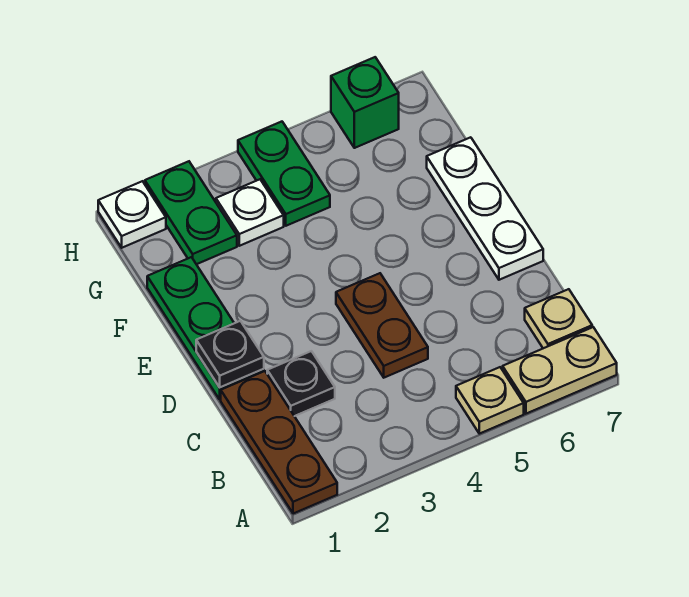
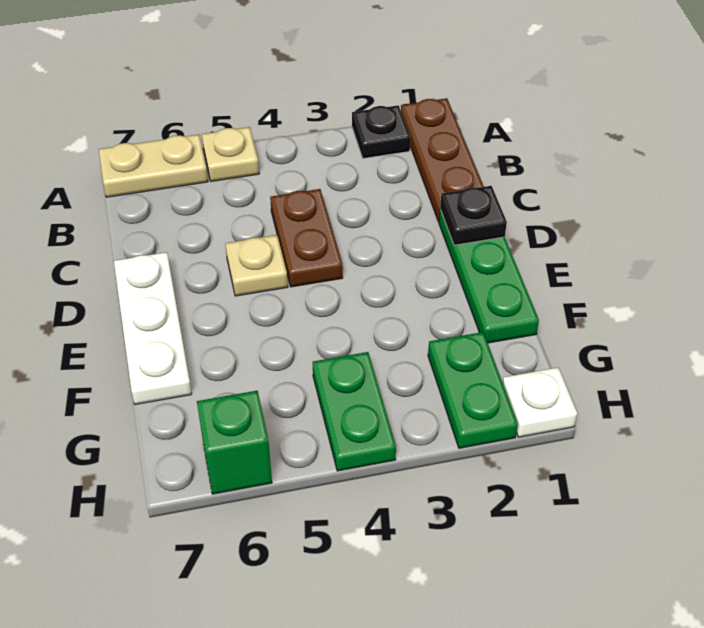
tan plate B7 level 1 -> tan plate D5 level 1
black plate C2 level 1 -> black plate A2 level 1
white plate G3 level 1 -> none

